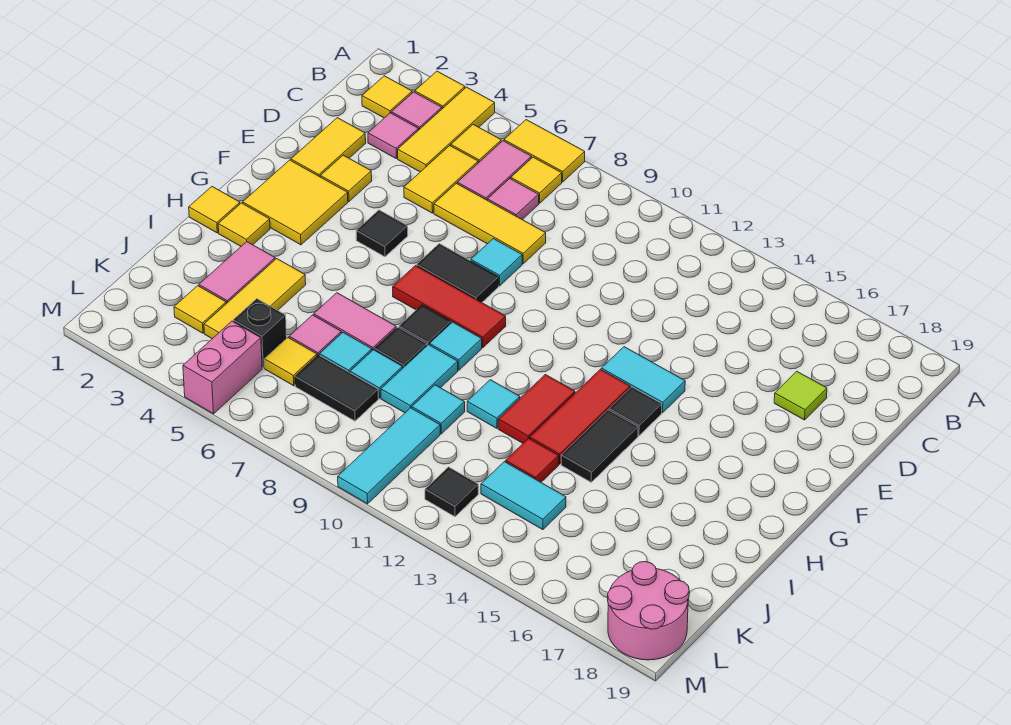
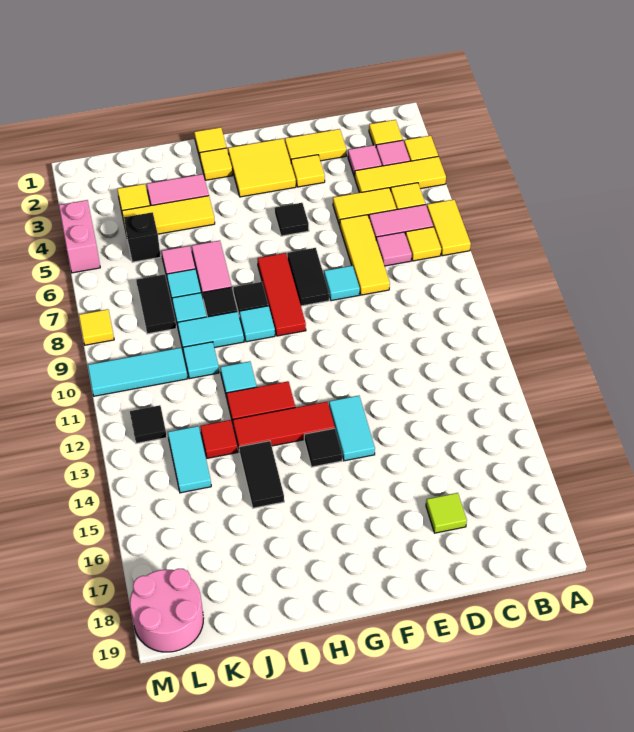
black tile H14:I14 level 1 -> black tile I14:I15 level 1
yellow tile K6 level 1 -> yellow tile M8 level 1
pink brick L5:M5 level 1 -> pink brick M4:M5 level 1

